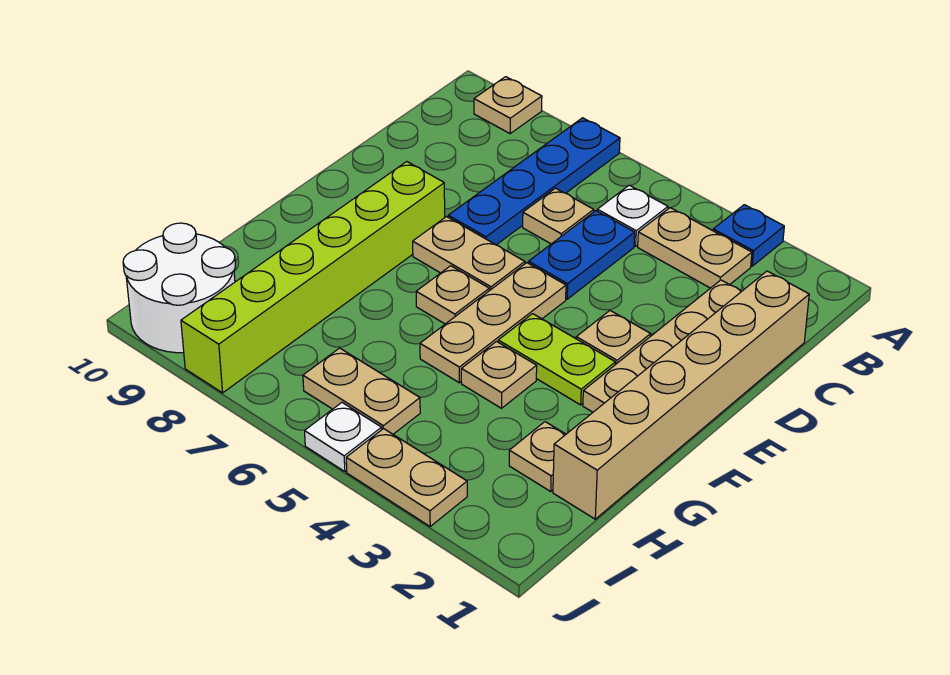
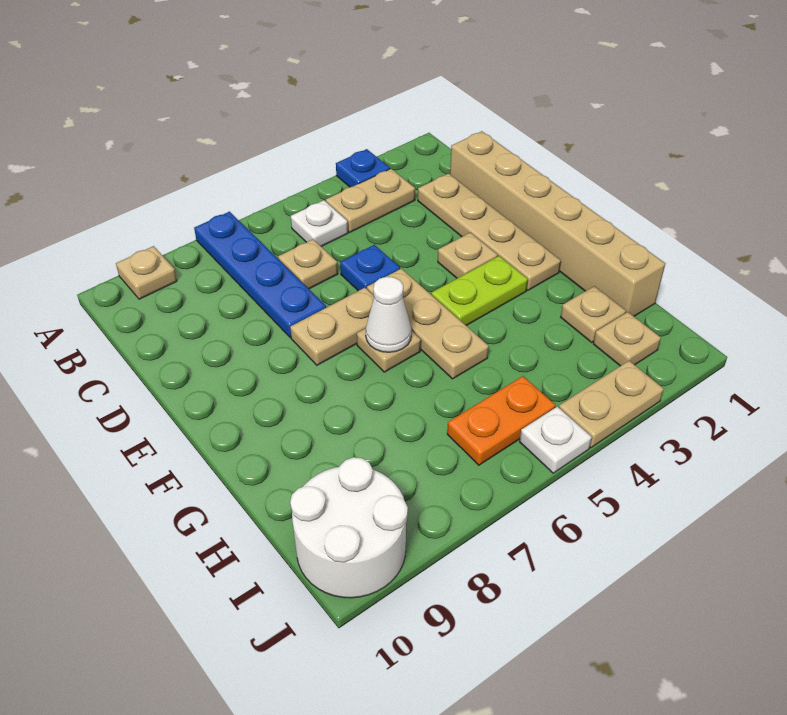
blue plate C5:D5 level 1 -> blue plate D5 level 1
lime brick E8:J8 level 1 -> none
none -> white cone F6 level 2
tan plate G4 level 1 -> tan plate I2 level 1
tan plate I5:I6 level 1 -> orange plate I5:I6 level 1

